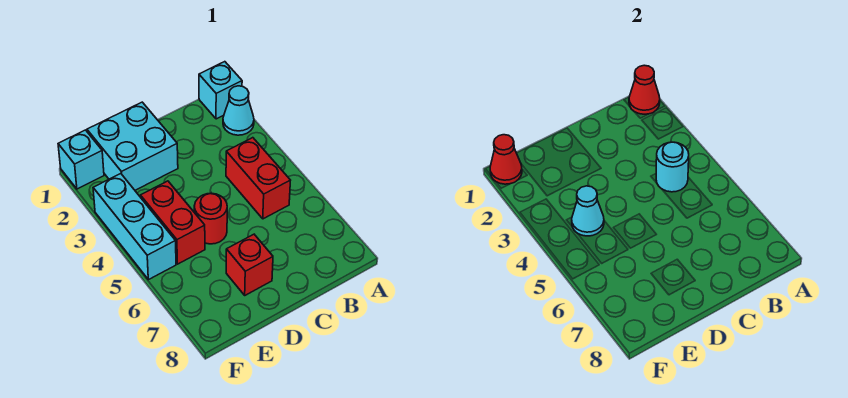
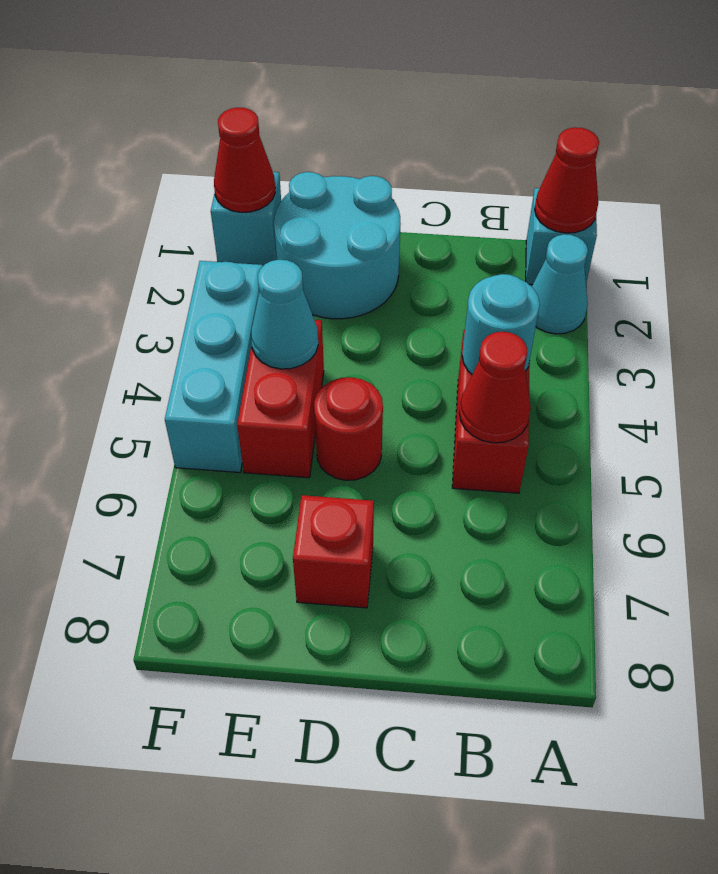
none -> red cone B5 level 2
cyan brick D1:E2 level 1 -> cyan round brick D1:E2 level 1

